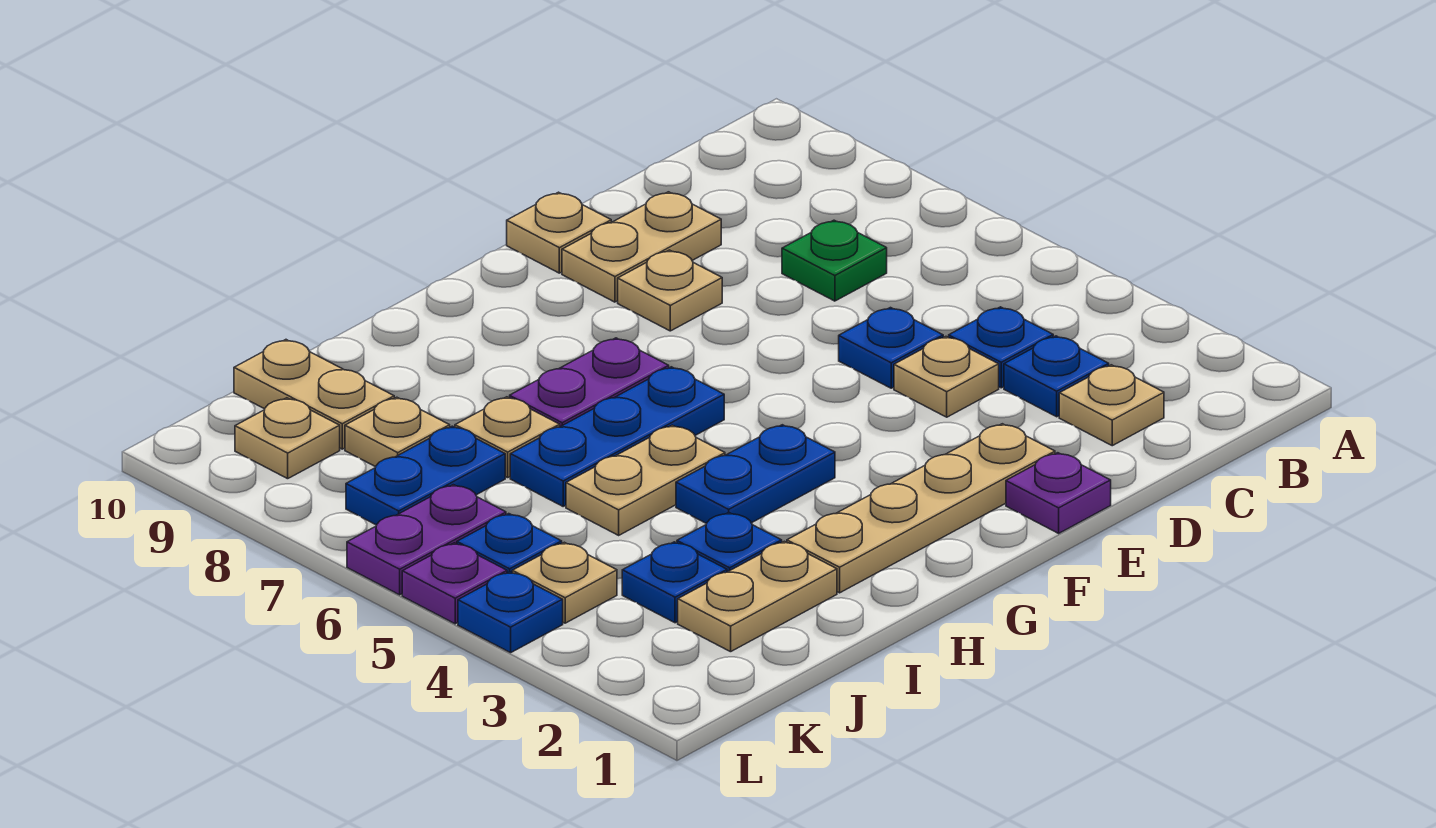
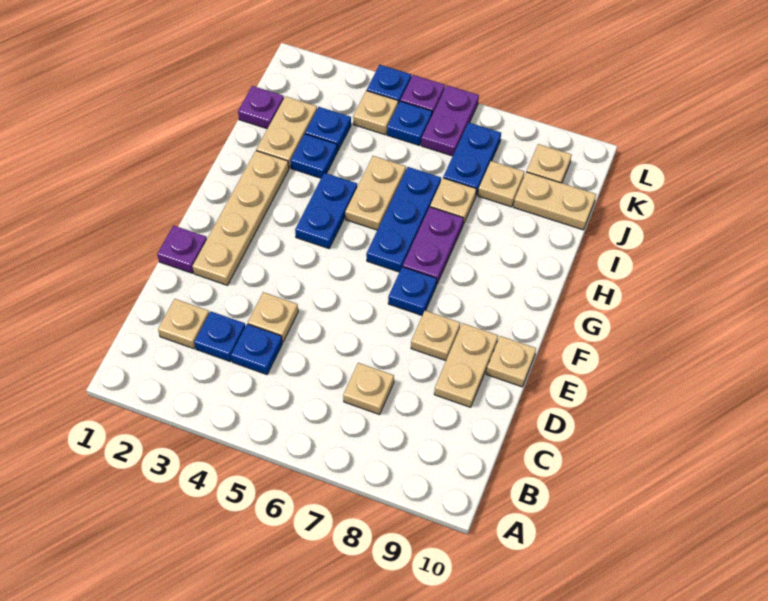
green plate C7 level 1 -> tan plate C7 level 1
blue plate D5 level 1 -> blue plate F7 level 1
none -> purple plate J1 level 1

